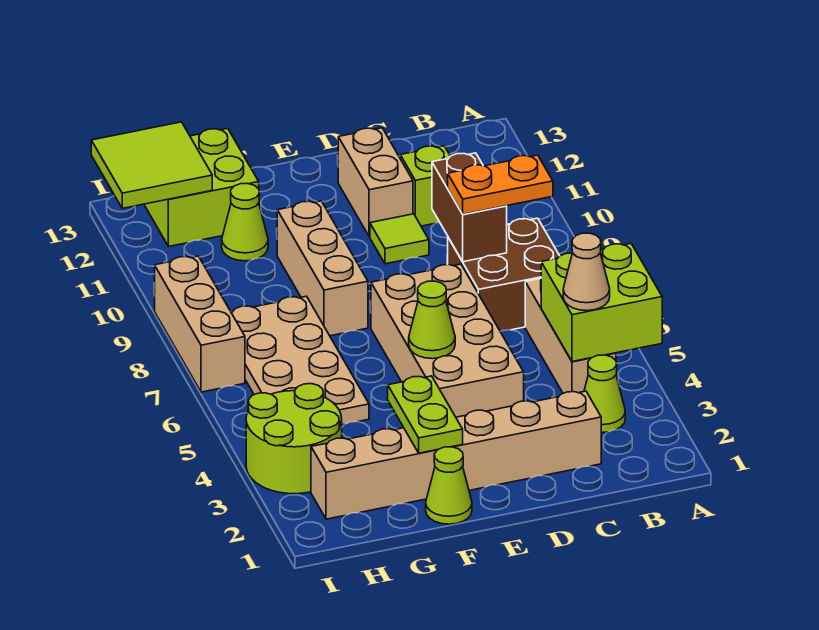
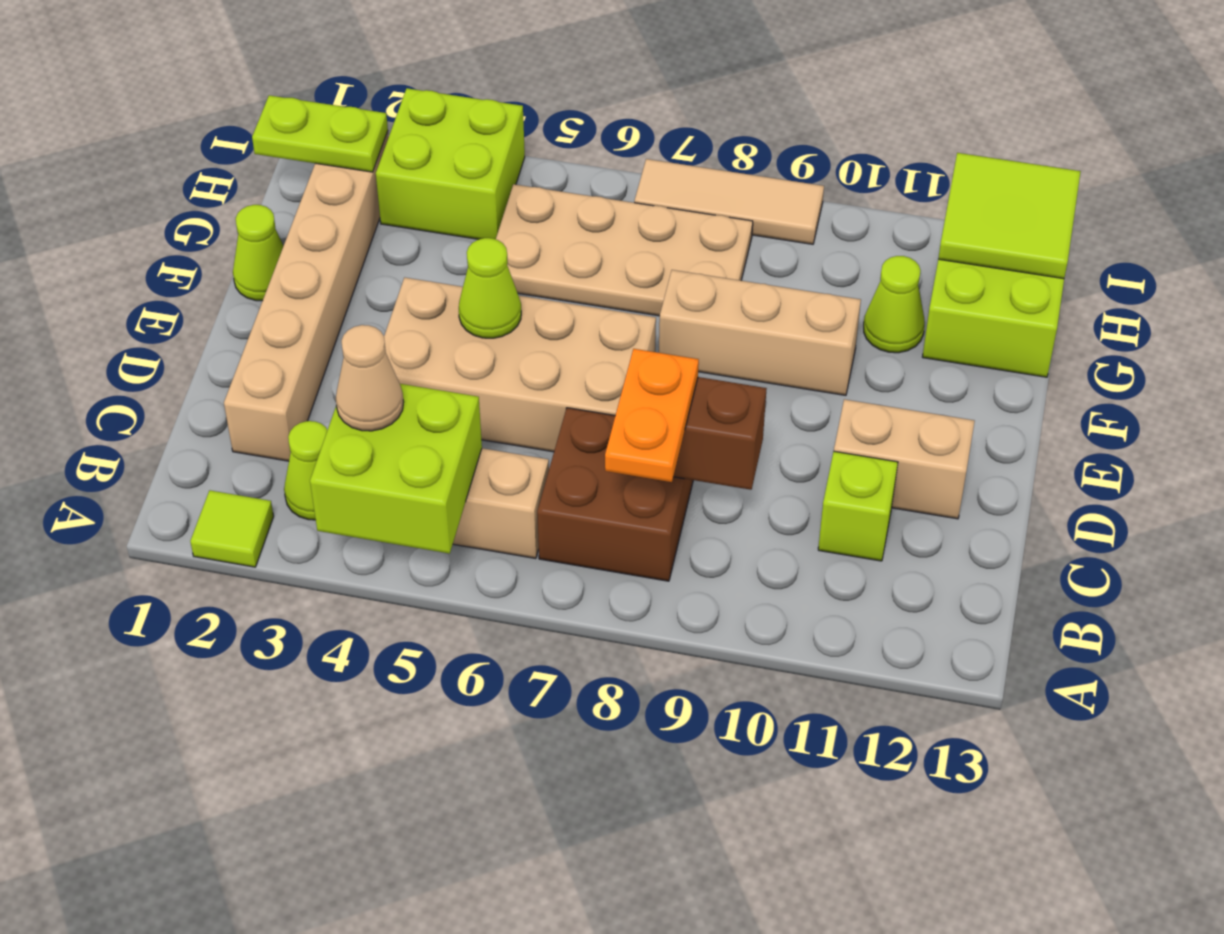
lime tile D10 level 1 -> lime tile A2 level 1
lime plate F2:F3 level 2 -> lime plate H1:H2 level 2
lime round brick H3:I4 level 1 -> lime brick H3:I4 level 1
tan brick I7:I9 level 1 -> tan tile I7:I9 level 1

